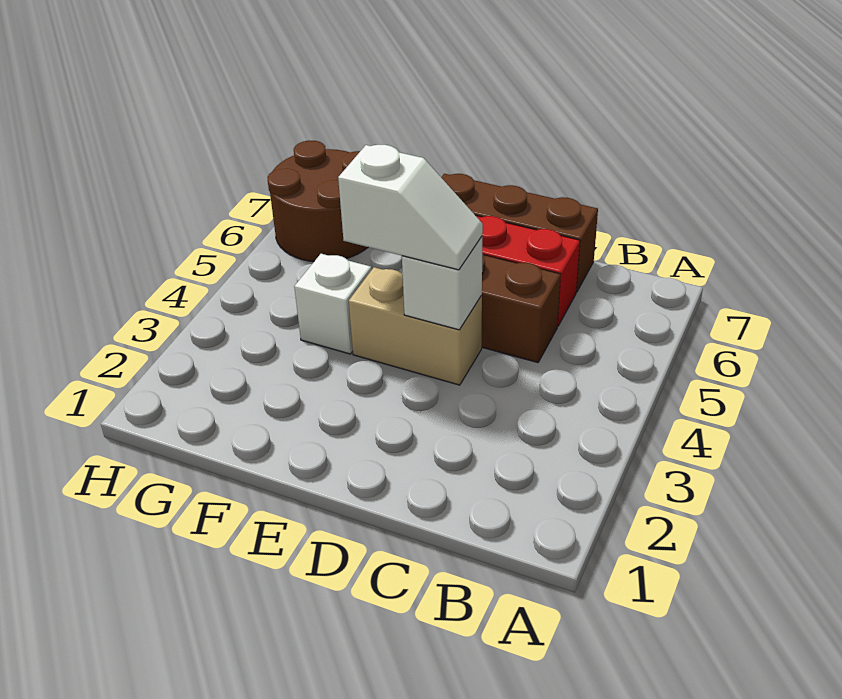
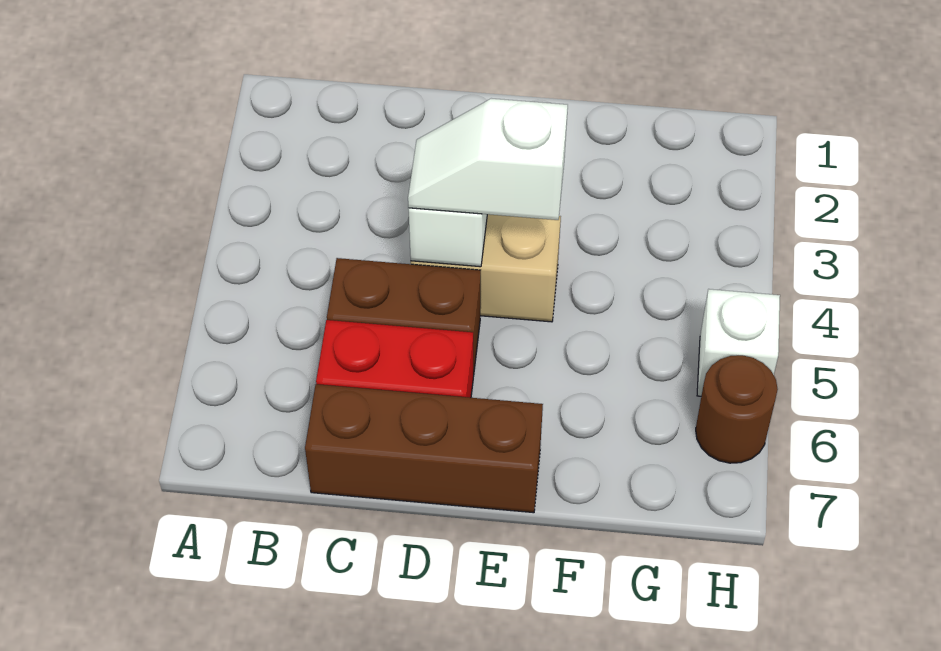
white brick F4 level 1 -> white brick H5 level 1
brown round brick G6:H7 level 1 -> brown round brick H6 level 1

